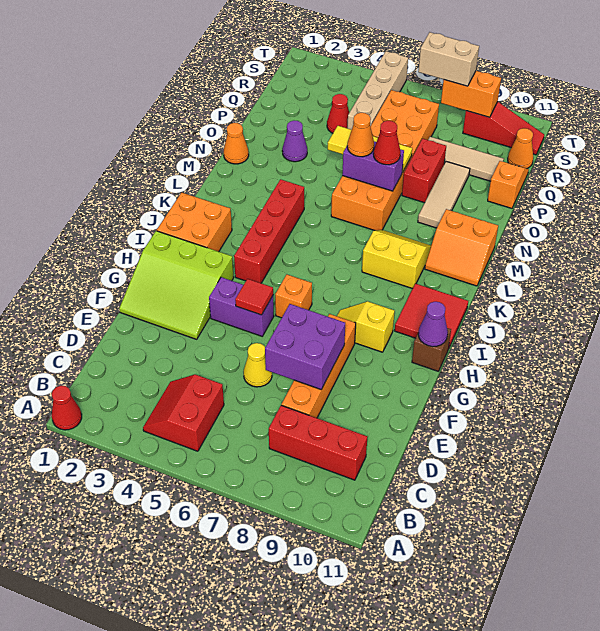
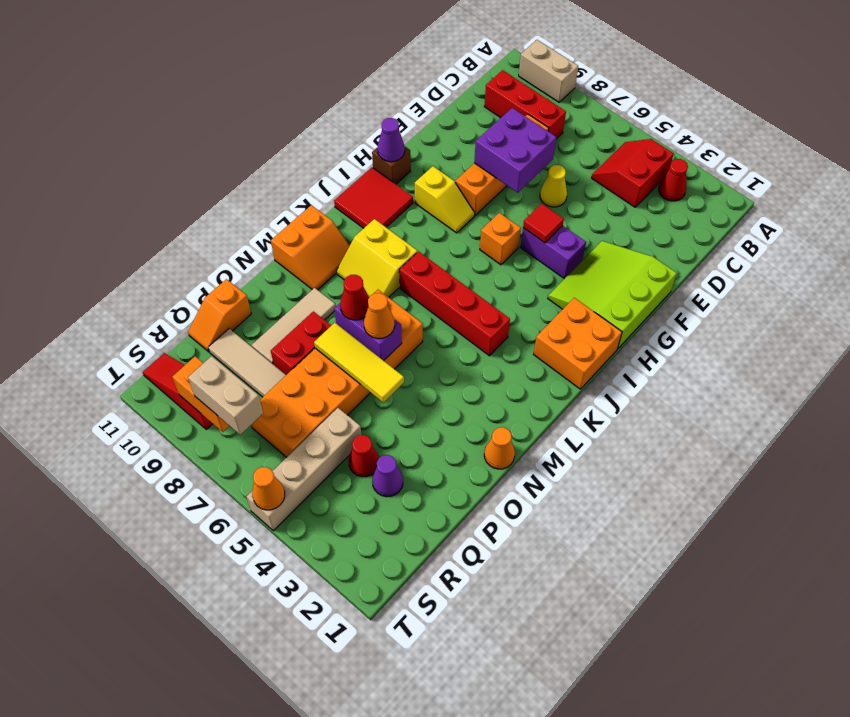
red cone A1 level 1 -> red cone B3 level 1
none -> tan brick A9:A10 level 1
red slope B4:C5 level 1 top 5 -> red slope B4:C5 level 1 top 4
lime slope F1:H3 level 1 top H -> lime slope F1:H3 level 1 top 1
red brick I4:L4 level 1 -> red brick K4:K7 level 1
orange slope L10:M11 level 1 top M -> orange slope L10:M11 level 1 top 11
purple cone O3 level 1 -> purple cone Q3 level 1
orange cone R11 level 1 -> orange cone T5 level 2

